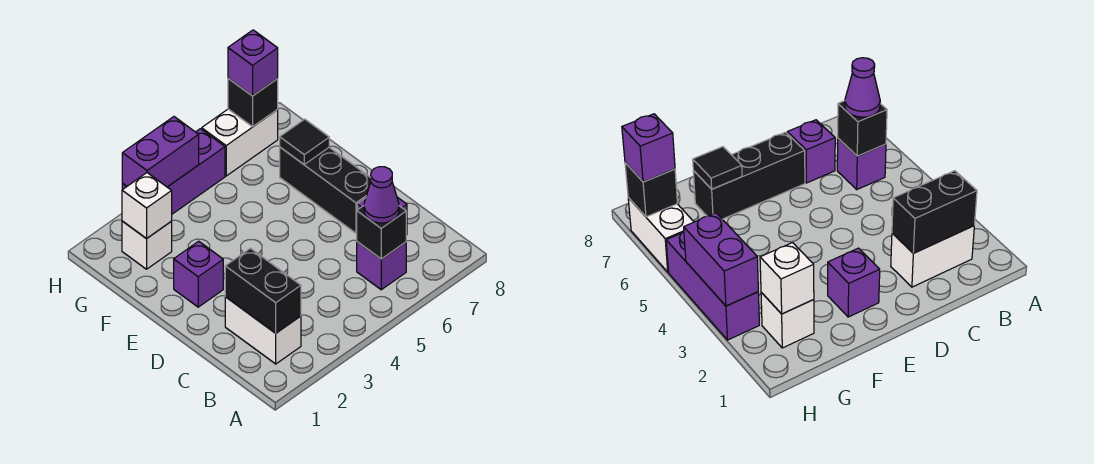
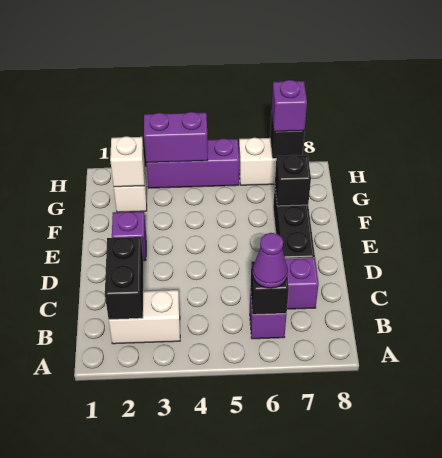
white brick B2:C2 level 1 -> white brick B2:B3 level 1
black tile F7 level 2 -> black brick F7 level 2

